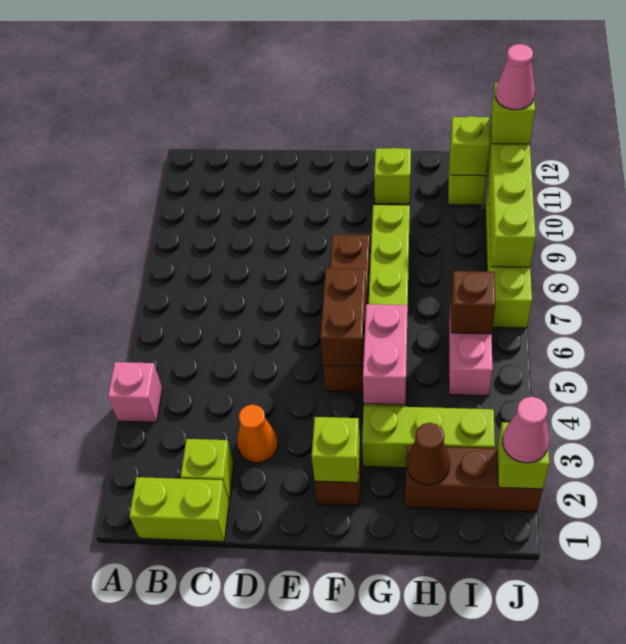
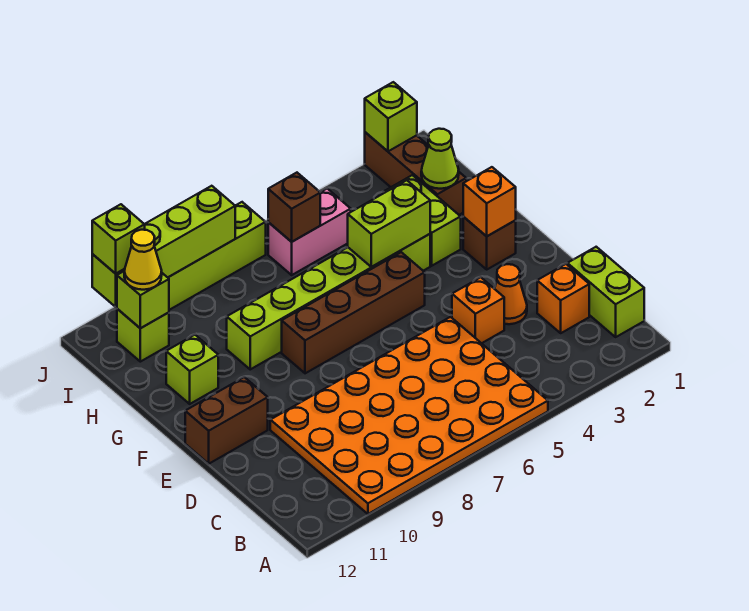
pink brick A4 level 1 -> none
none -> orange plate A5:D10 level 1
lime brick C2 level 1 -> orange brick C2 level 1
none -> orange brick D4 level 1
lime brick F2 level 2 -> orange brick F2 level 2
brown brick F5:F6 level 2 -> brown brick E11:E12 level 1
lime brick G3:I3 level 1 -> lime brick G3:H3 level 1
pink brick G4:G5 level 2 -> lime brick G4:G5 level 2
brown cone H2 level 2 -> lime cone H2 level 2
none -> yellow cone I11 level 3
pink cone J2 level 3 -> none
pink cone J11 level 4 -> none

